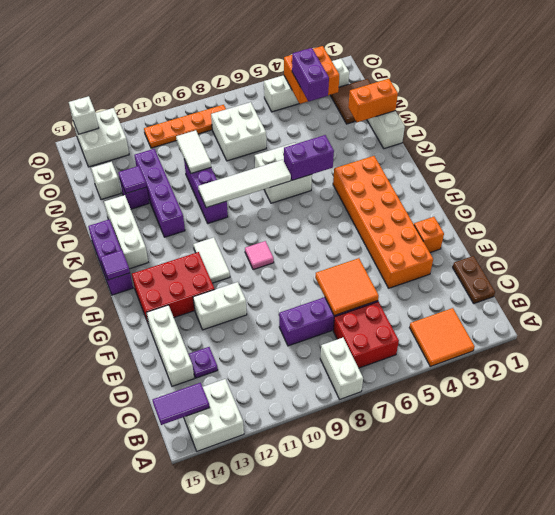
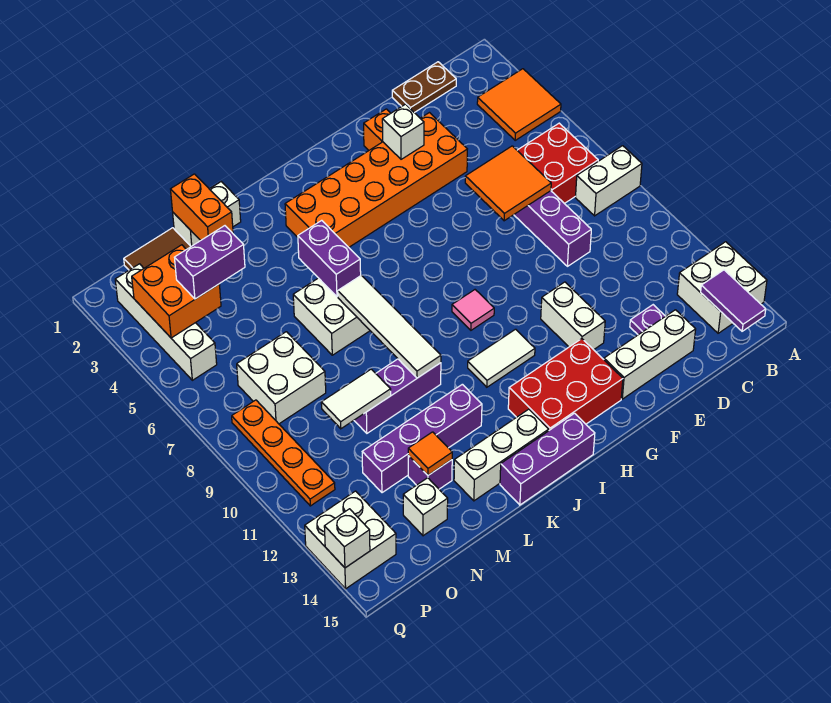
none -> white brick F3 level 2
red brick G12:H14 level 1 -> red brick G13:I14 level 1
purple tile I15 level 2 -> none
purple tile M13 level 2 -> orange tile M13 level 2

